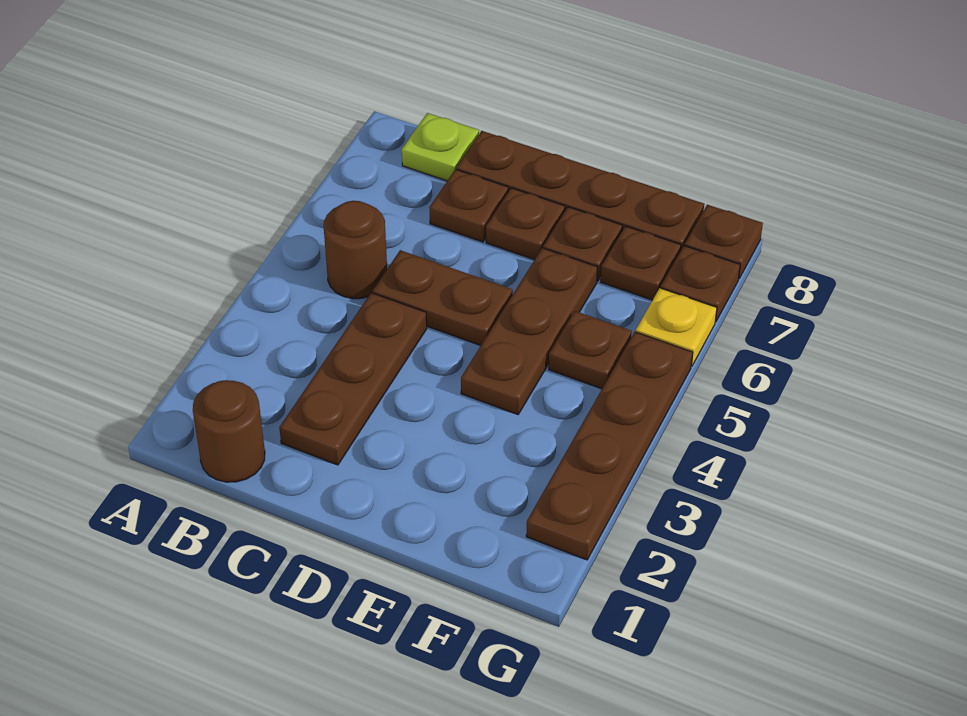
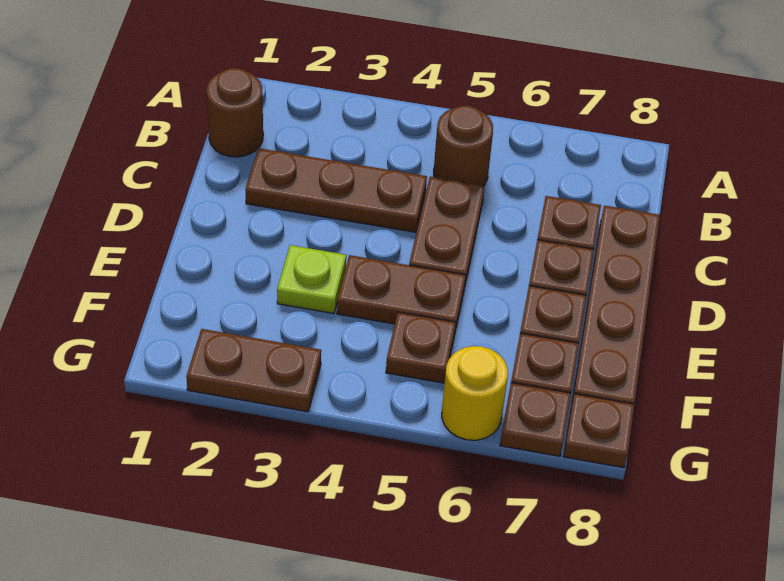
lime plate B8 level 1 -> lime plate E3 level 1
brown plate E4:E6 level 1 -> brown plate E4:E5 level 1
brown plate G2:G5 level 1 -> brown plate G2:G3 level 1
yellow plate G6 level 1 -> yellow round brick G6 level 1

